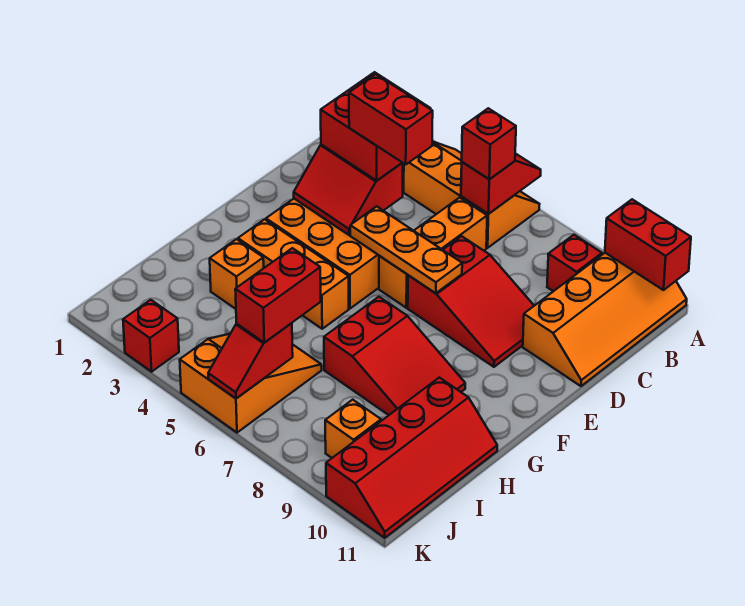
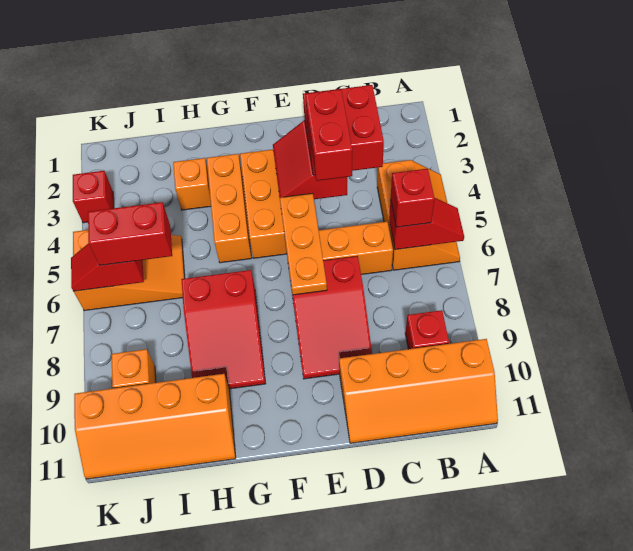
red brick A10:A11 level 2 -> none
red slope H10:K11 level 1 top 10 -> orange slope H10:K11 level 1 top 10

